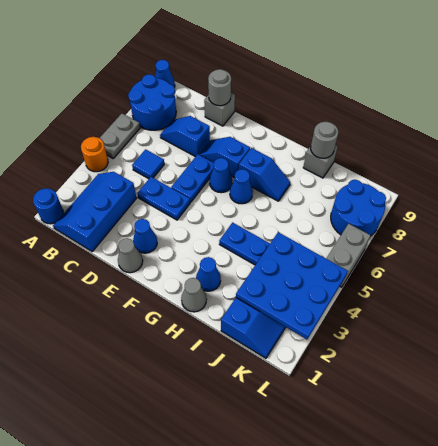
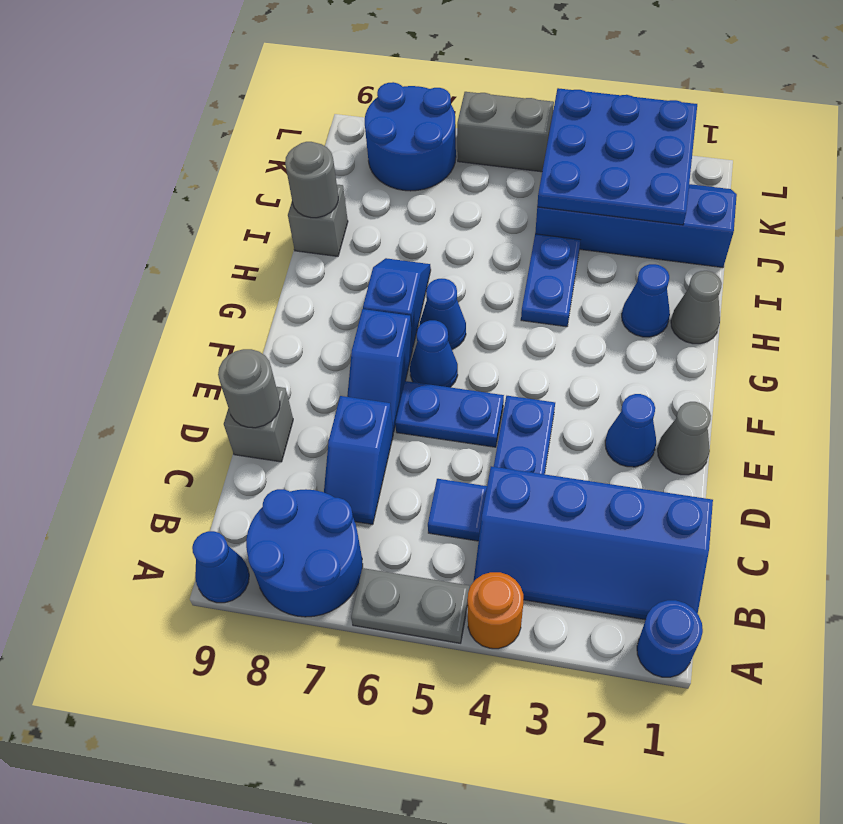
blue slope B1:C3 level 1 top C -> blue slope B1:C4 level 1 top C

